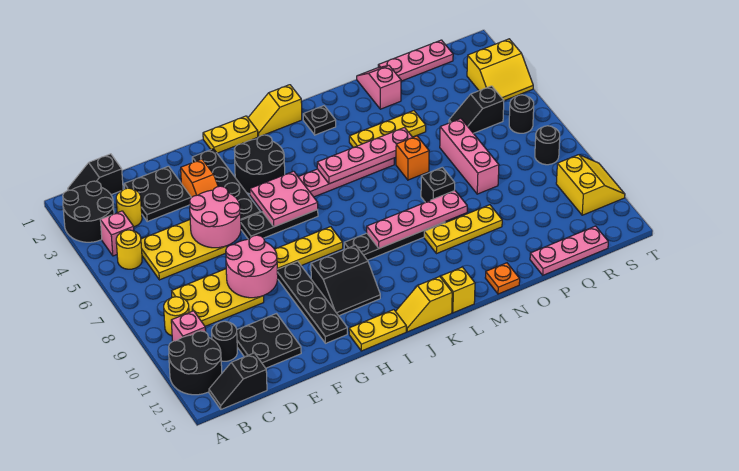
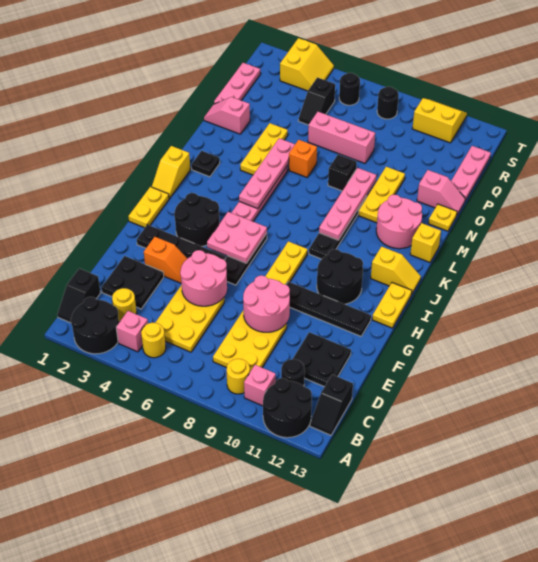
black slope H10:I11 level 1 top 10 -> black round brick H10:I11 level 1
yellow slope J13:K13 level 1 top K -> yellow slope J12:J13 level 1 top 12
none -> pink round brick L11:M12 level 1
orange plate N13 level 1 -> yellow plate N13 level 1
none -> pink slope O12:O13 level 1 top 12

